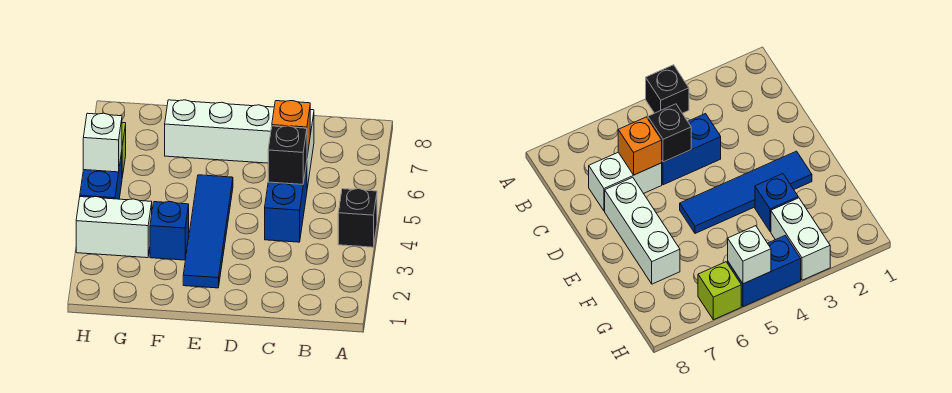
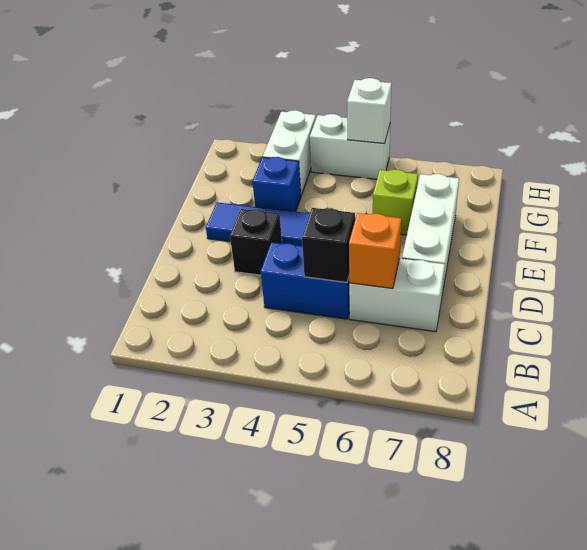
black brick A4 level 1 -> black brick D3 level 1
blue brick H4:H5 level 1 -> white brick H4:H5 level 1
lime brick H6 level 1 -> lime brick F6 level 1

